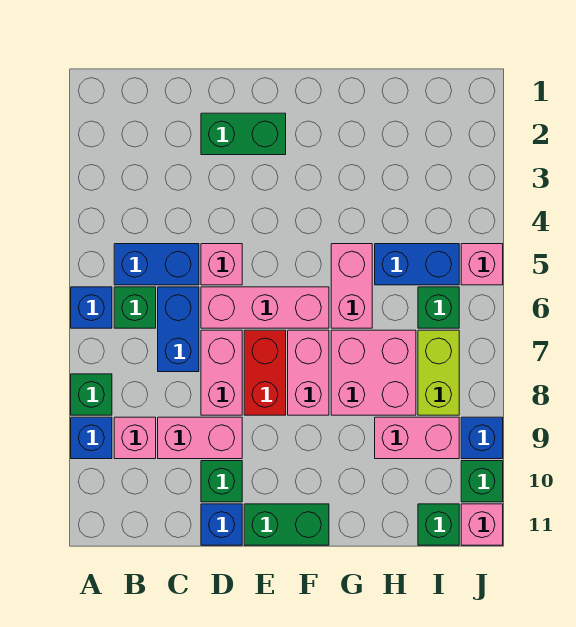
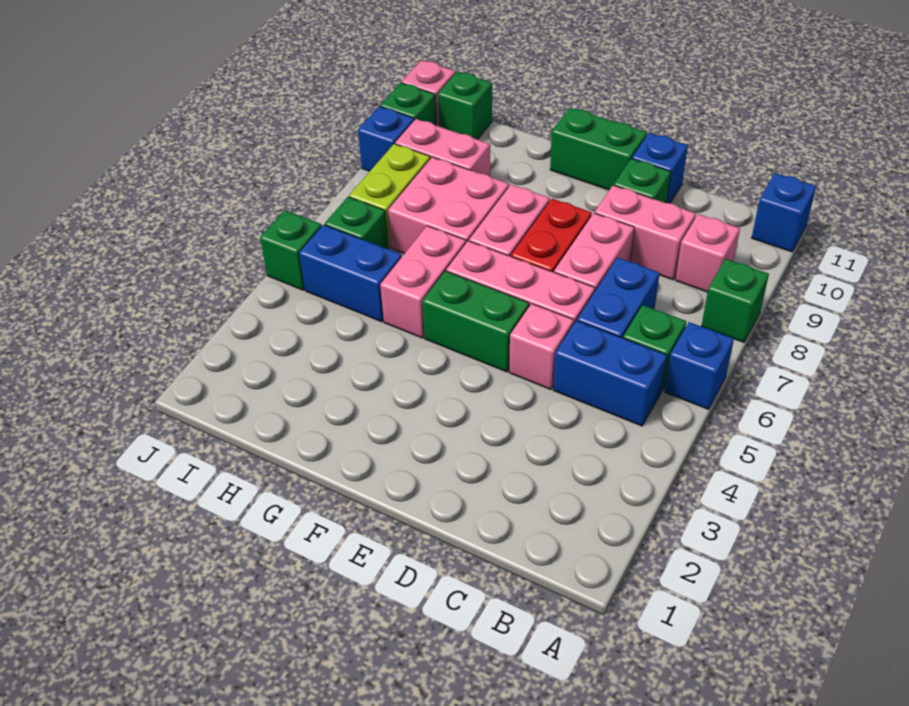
blue brick A9 level 1 -> blue brick A11 level 1
green brick D2:E2 level 1 -> green brick E5:F5 level 1
pink brick J5 level 1 -> green brick J5 level 1

